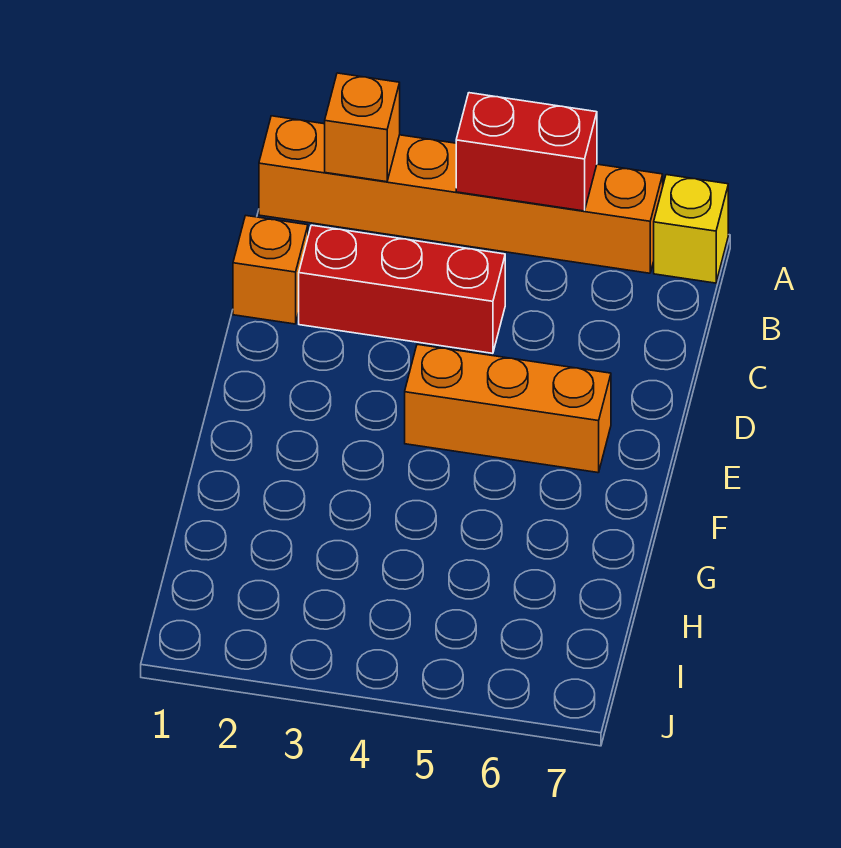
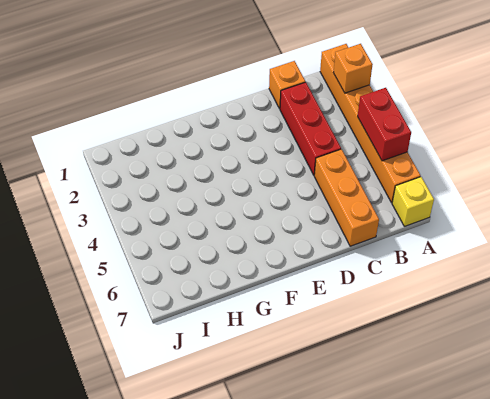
orange brick E4:E6 level 1 -> orange brick C5:C7 level 1

